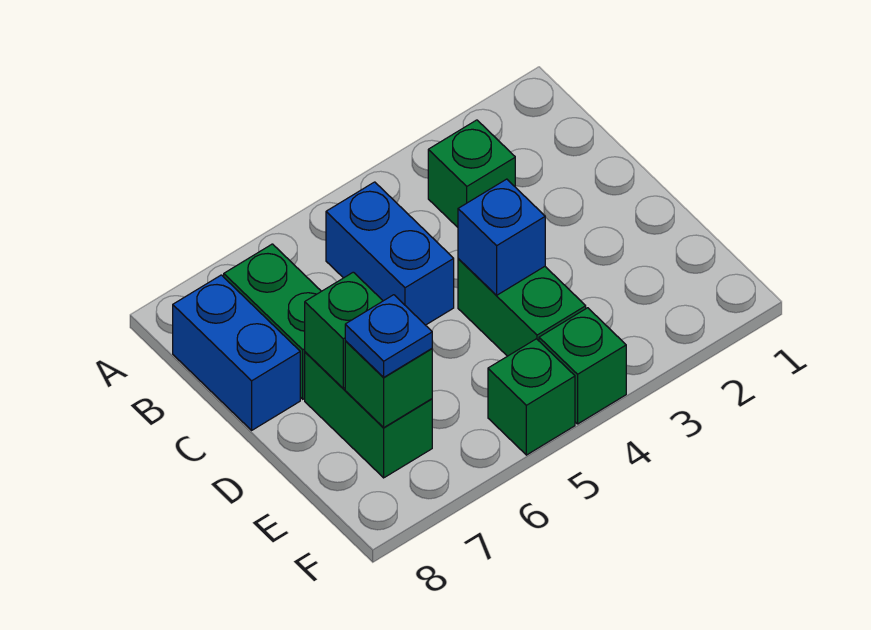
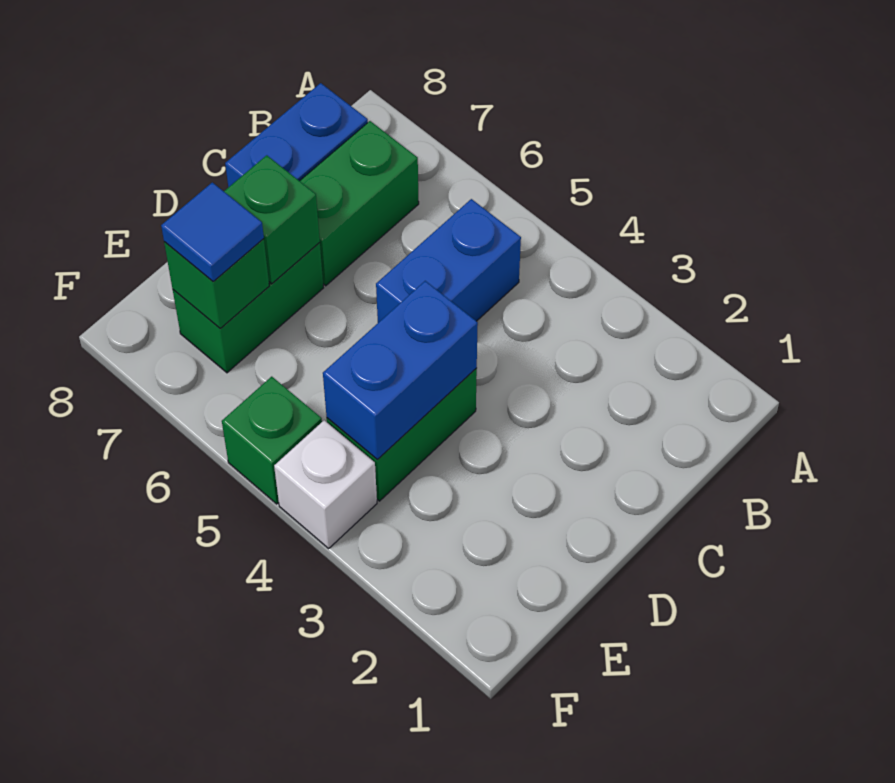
green brick B3 level 1 -> none
blue brick D4 level 2 -> blue brick D4:E4 level 2
blue plate E7 level 3 -> blue tile E7 level 3
green brick F4 level 1 -> white brick F4 level 1

